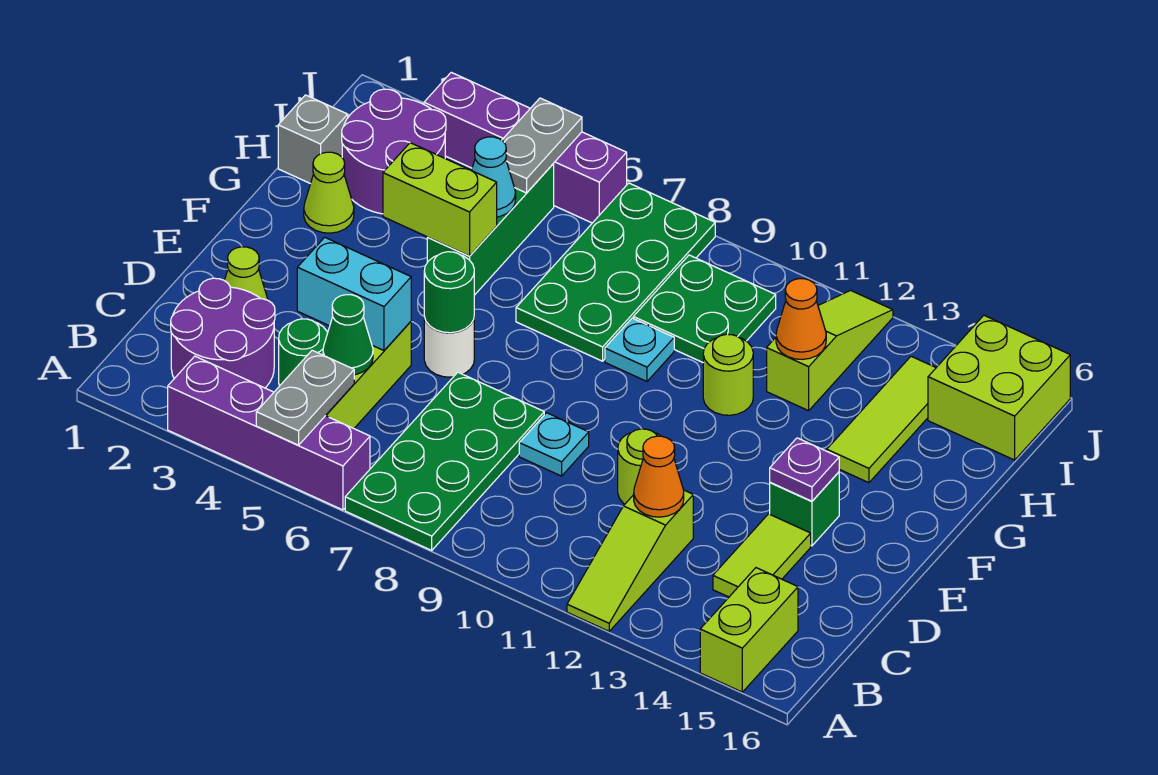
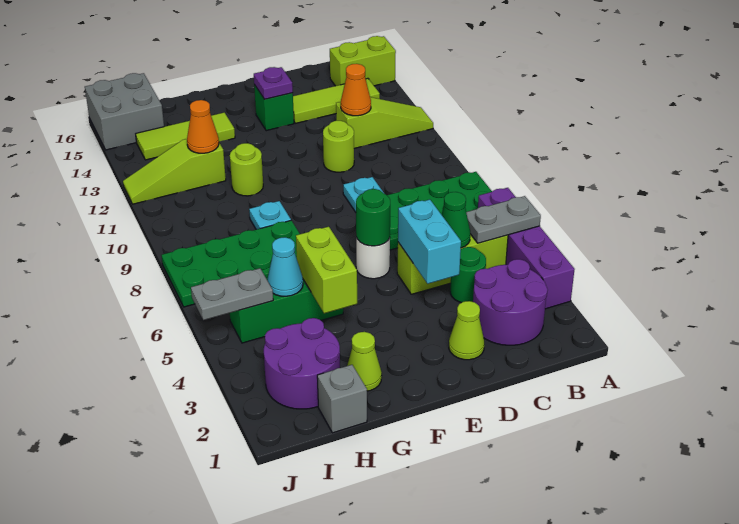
lime tile C14:D14 level 1 -> lime tile B14:D14 level 1
green plate H9:I10 level 1 -> none
lime brick I15:J16 level 1 -> grey brick I15:J16 level 1
purple brick J3:J6 level 1 -> none

